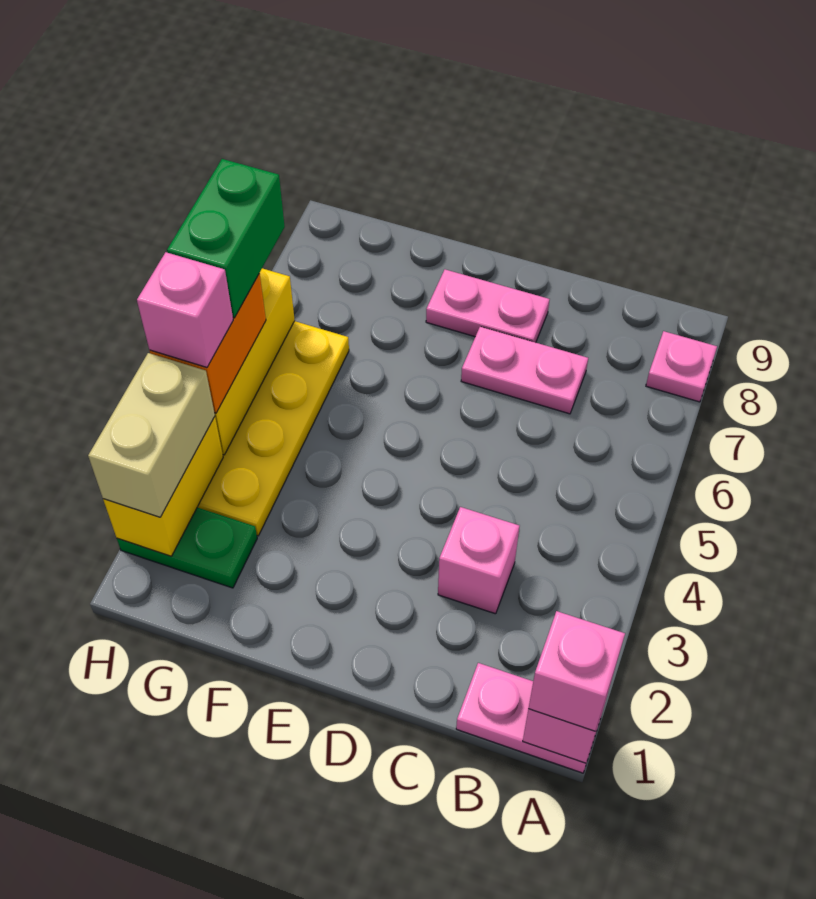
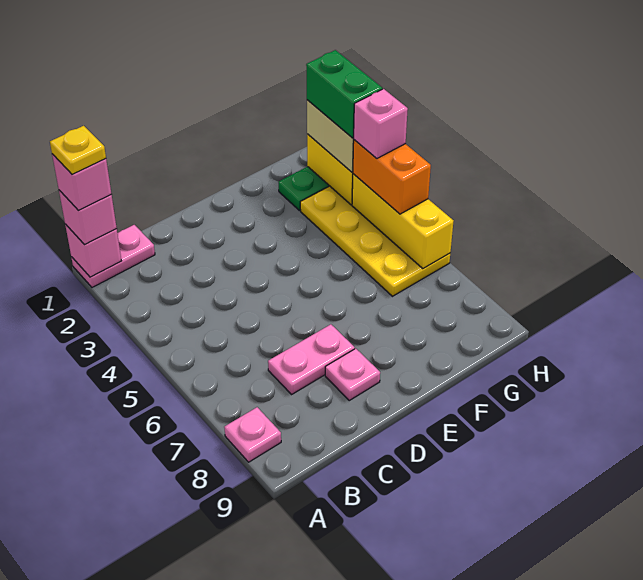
none -> yellow plate A1 level 5
pink brick C3 level 1 -> pink brick A1 level 4
pink plate D8:E8 level 1 -> pink plate D8 level 1
green brick H5:H6 level 4 -> green brick H2:H3 level 4

